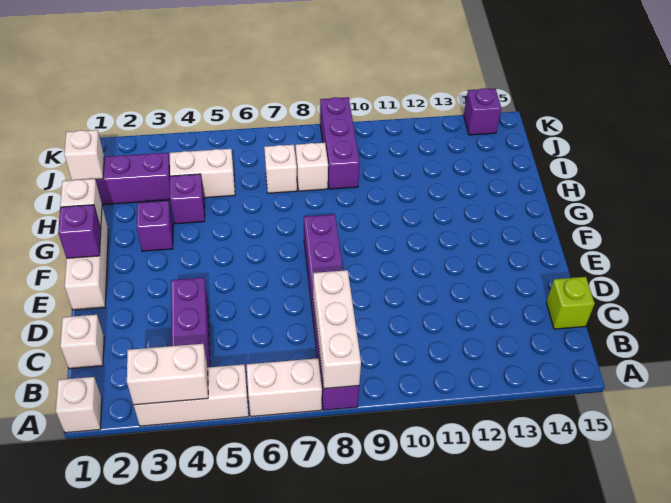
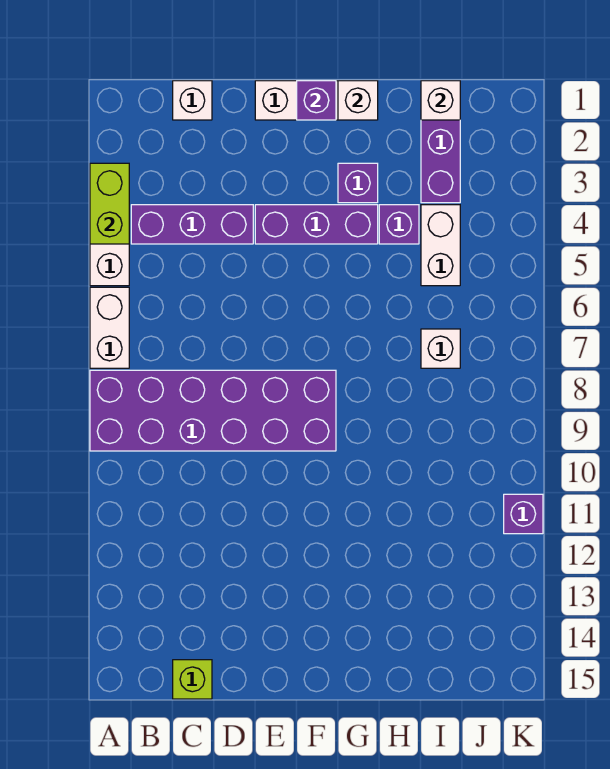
white brick A1 level 1 -> none
white brick A3:A4 level 2 -> lime brick A3:A4 level 2
purple brick A8:F8 level 1 -> purple brick A8:F9 level 1
white brick A8:C8 level 2 -> none
white brick I8 level 1 -> none
purple brick I9:K9 level 1 -> purple brick E4:G4 level 1
purple brick K14 level 1 -> purple brick K11 level 1

